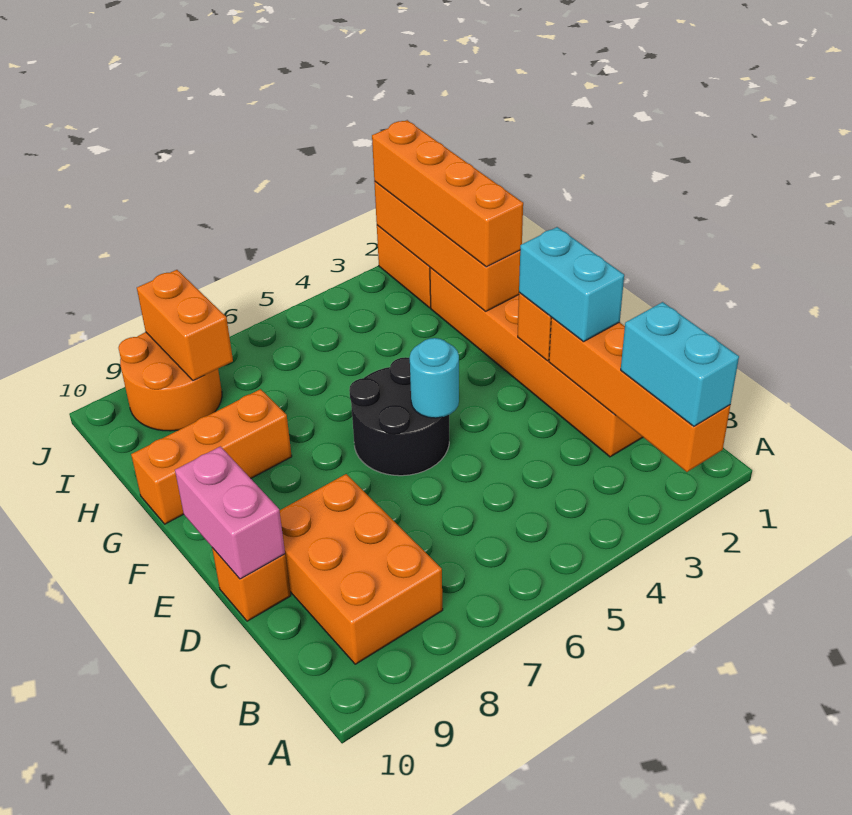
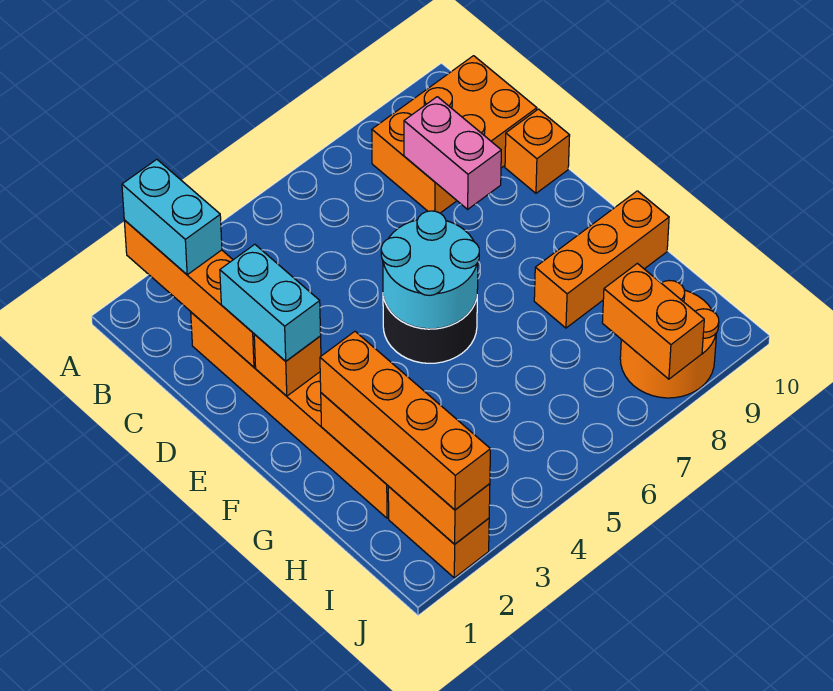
orange brick B8:D9 level 1 -> orange brick B8:C10 level 1
pink brick D10:E10 level 2 -> pink brick C8:D8 level 2
cyan round brick E5 level 2 -> cyan round brick E5:F6 level 2

